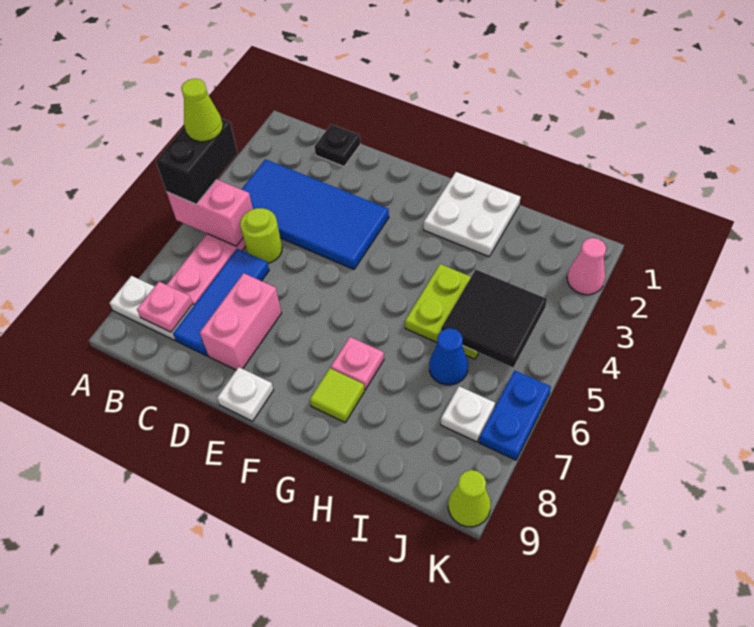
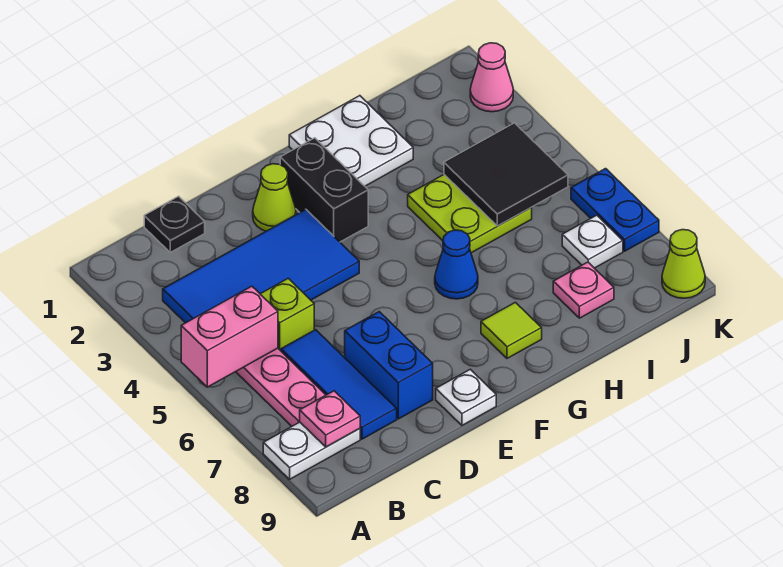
black brick A4:A5 level 3 -> black brick F2:F3 level 1
lime cone A4 level 4 -> lime cone E2 level 1
lime round brick C5 level 1 -> lime brick C5 level 1
pink brick D7:D8 level 1 -> blue brick D7:D8 level 1
pink plate G7 level 1 -> pink plate I8 level 1
blue cone I6 level 1 -> blue cone G6 level 1

